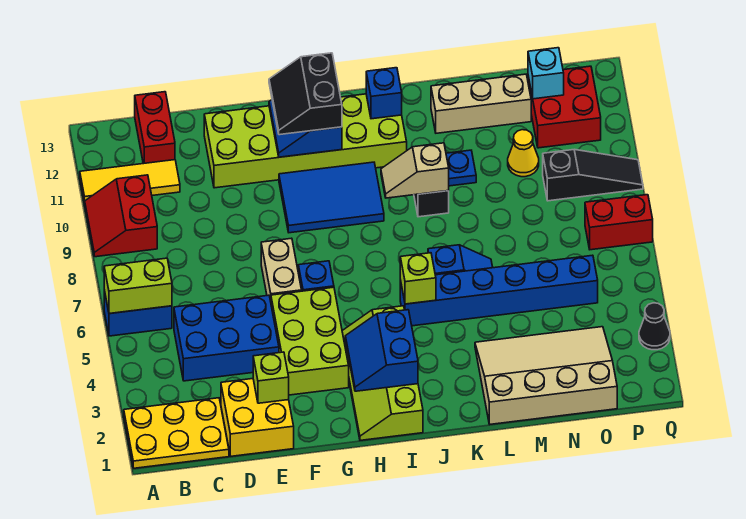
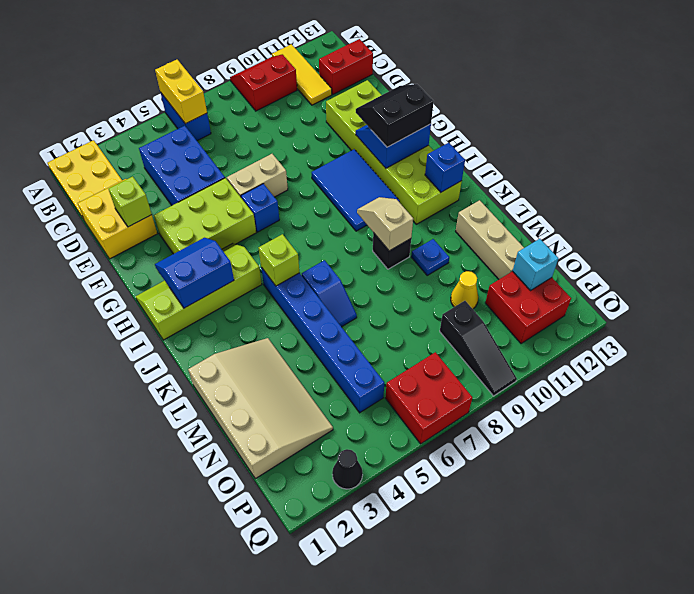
lime brick A6:B6 level 2 -> yellow brick A6:B6 level 2
red brick P7:Q7 level 1 -> red brick P6:Q7 level 1

